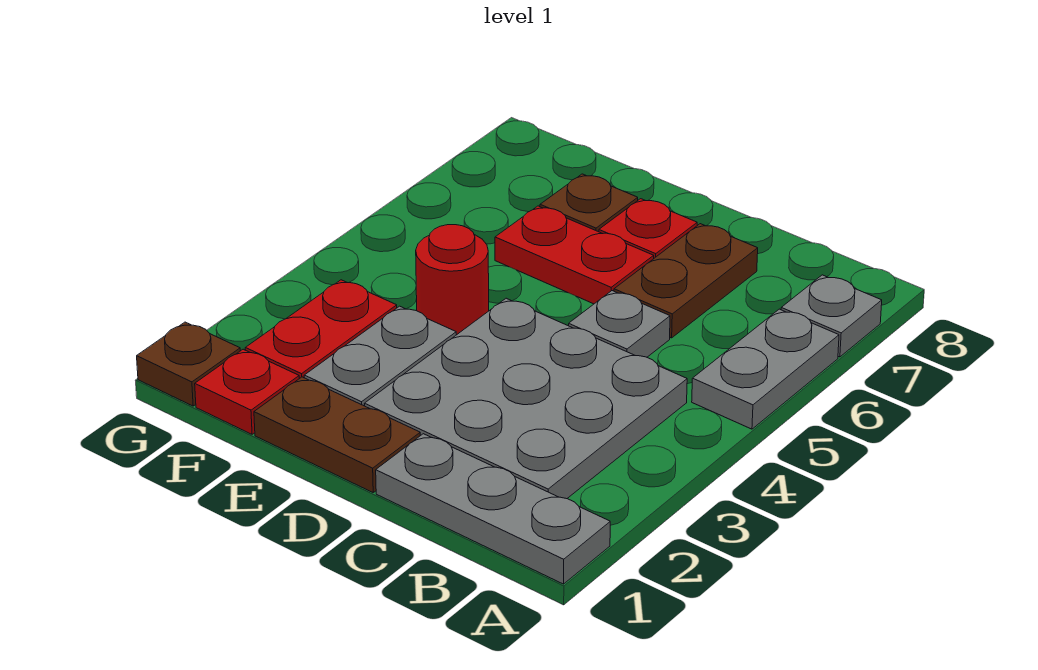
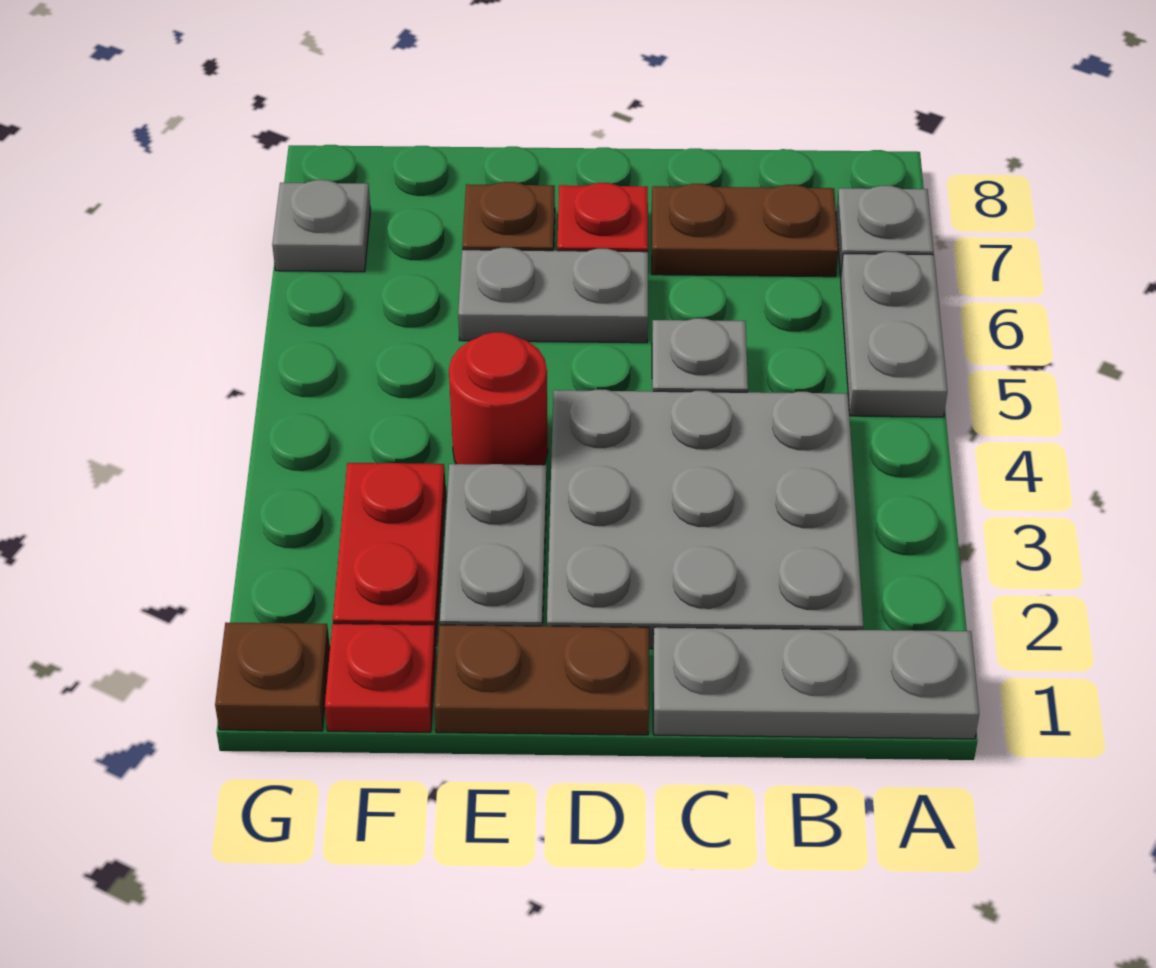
brown plate C6:C7 level 1 -> brown plate B7:C7 level 1
red plate D6:E6 level 1 -> grey plate D6:E6 level 1
none -> grey plate G7 level 1

